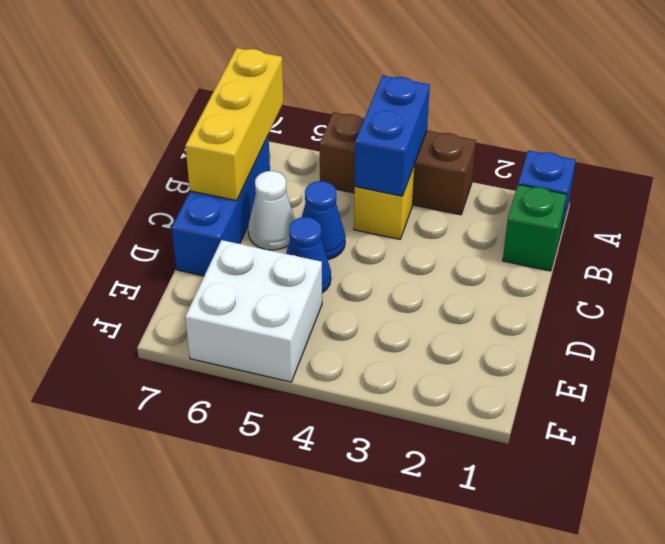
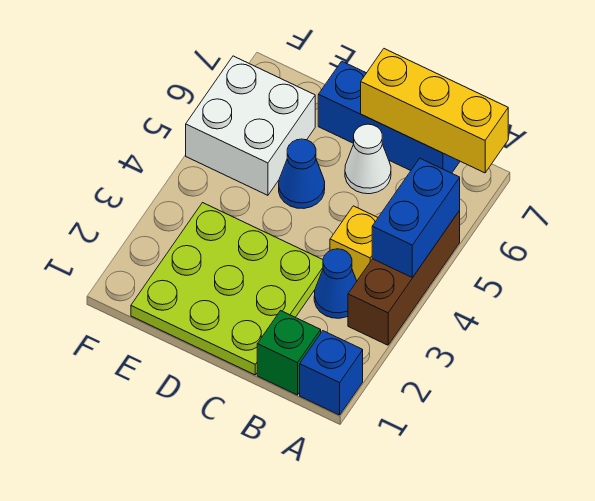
blue brick A4:B4 level 2 -> blue brick A4:A5 level 2
none -> lime plate C1:E3 level 1
blue cone C5 level 1 -> blue cone B3 level 1

